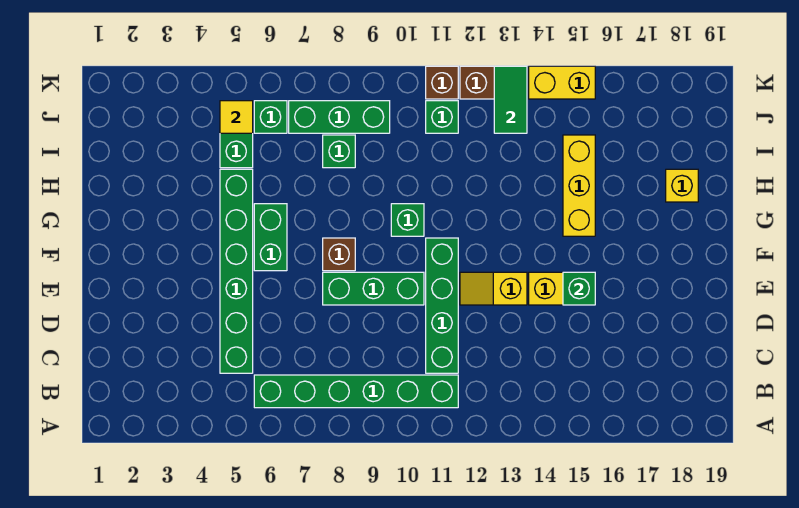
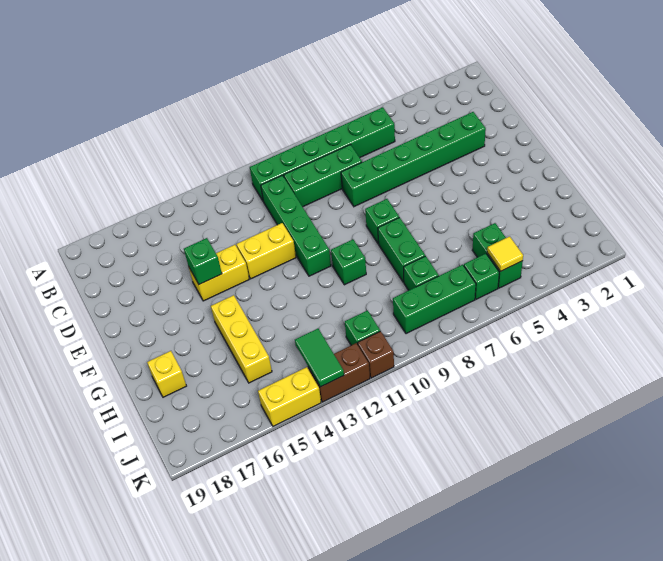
green brick C5:H5 level 1 -> green brick D3:D8 level 1
green brick E8:E10 level 1 -> green brick C8:C10 level 1
yellow slope E12:E13 level 1 top 13 -> yellow brick E12:E13 level 1
green brick F6:G6 level 1 -> green brick G8:H8 level 1
brown brick F8 level 1 -> green brick F8 level 1

